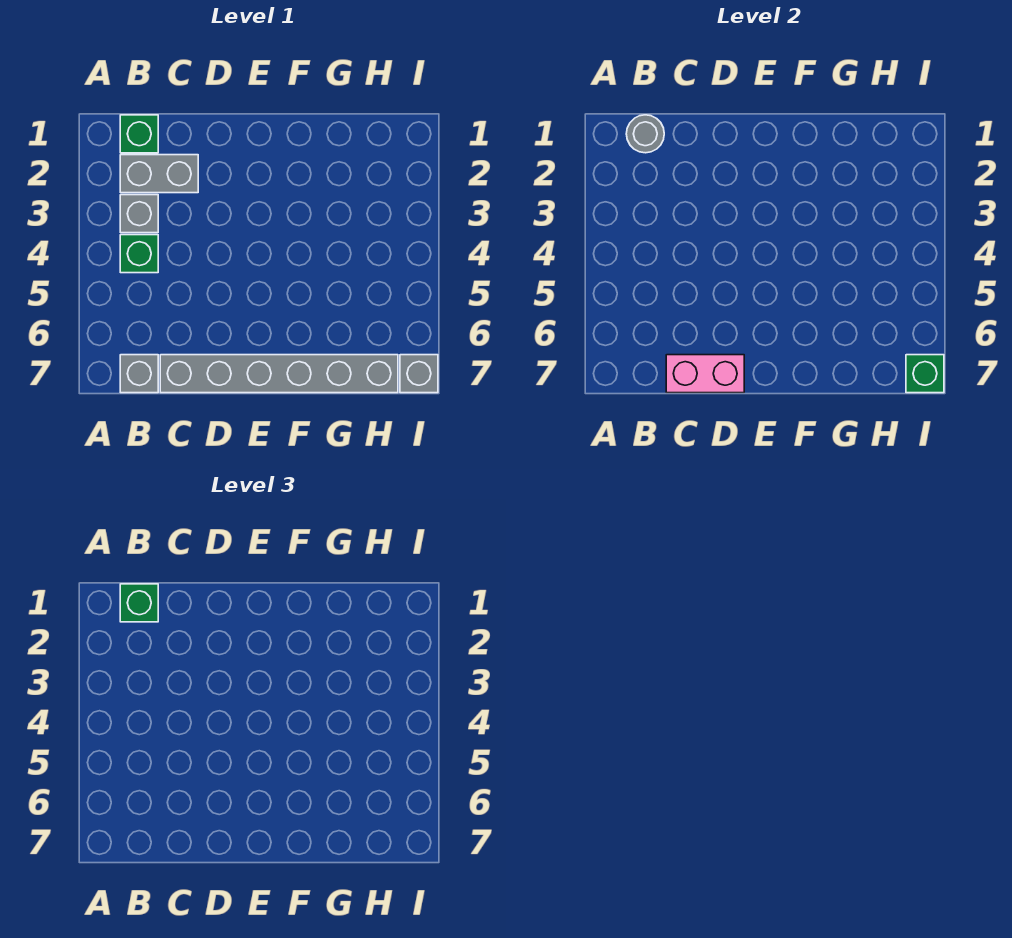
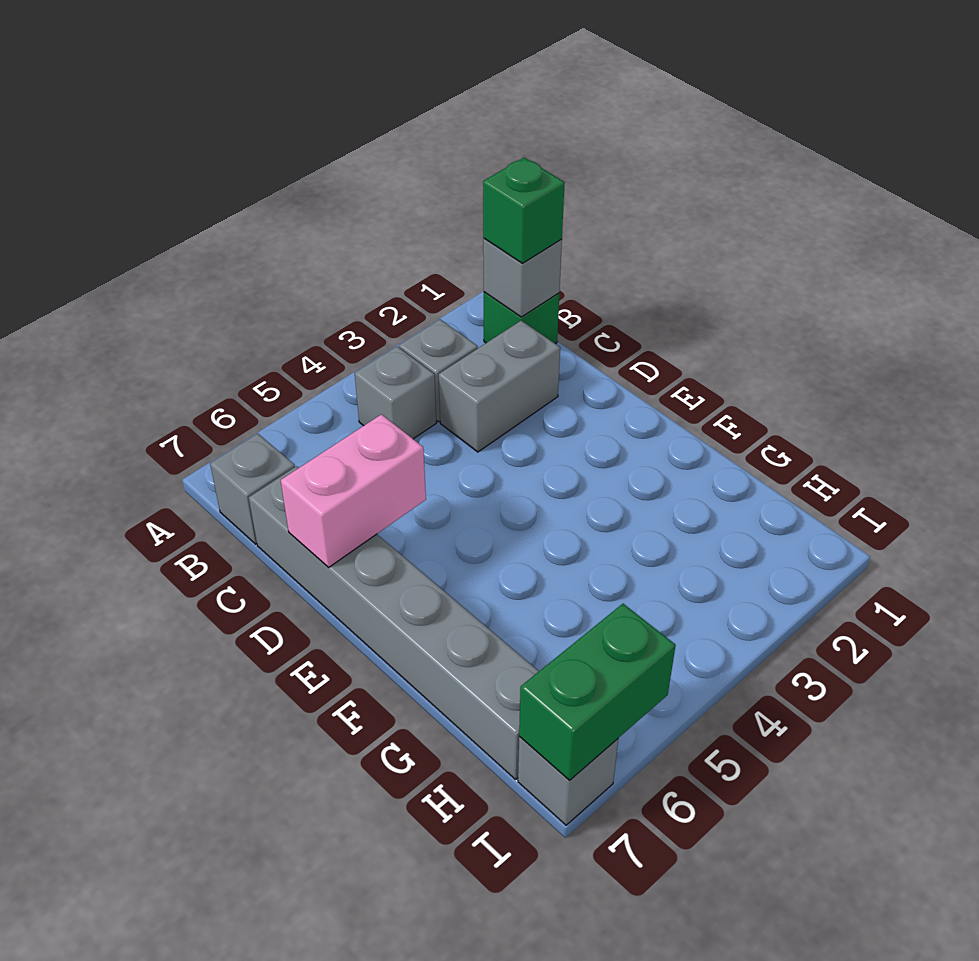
grey round brick B1 level 2 -> grey brick B1 level 2
grey brick B2:C2 level 1 -> grey brick C2:C3 level 1
green brick B4 level 1 -> grey brick B4 level 1
pink brick C7:D7 level 2 -> pink brick D6:D7 level 2
green brick I7 level 2 -> green brick I6:I7 level 2

